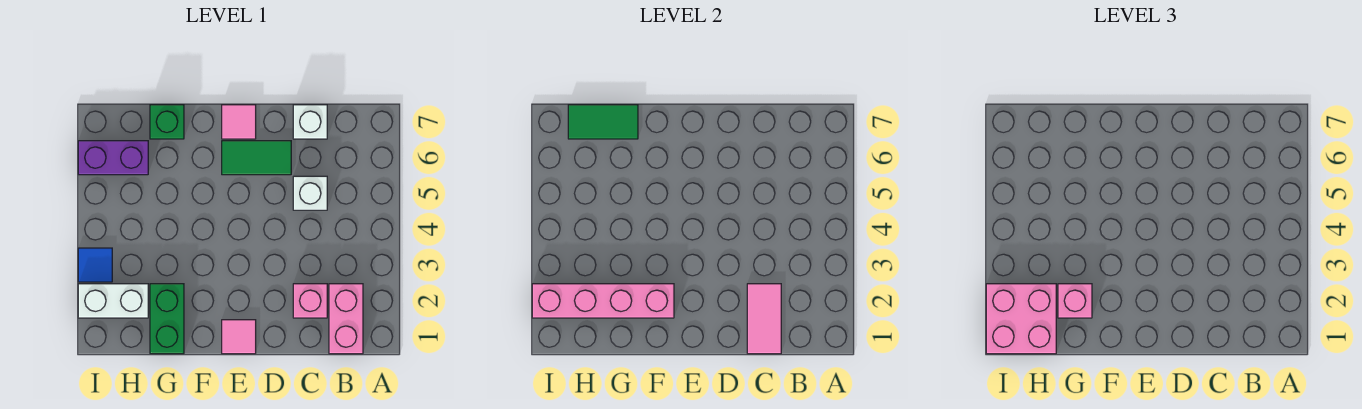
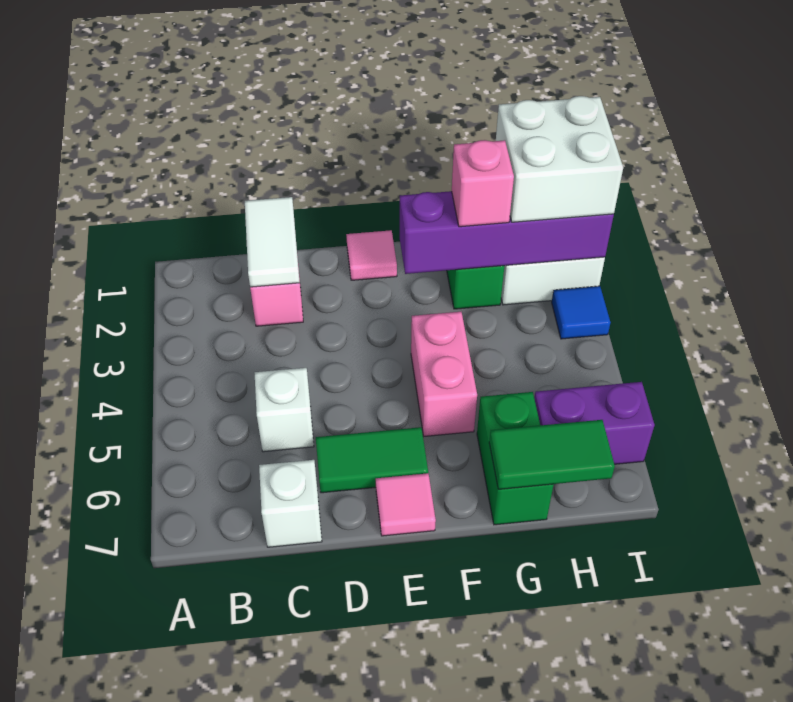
pink brick B1:B2 level 1 -> pink brick F4:F5 level 1
pink tile C1:C2 level 2 -> white tile C1:C2 level 2
pink brick F2:I2 level 2 -> purple brick F2:I2 level 2
green brick G7 level 1 -> green brick G6:G7 level 1
pink brick H1:I2 level 3 -> white brick H1:I2 level 3

